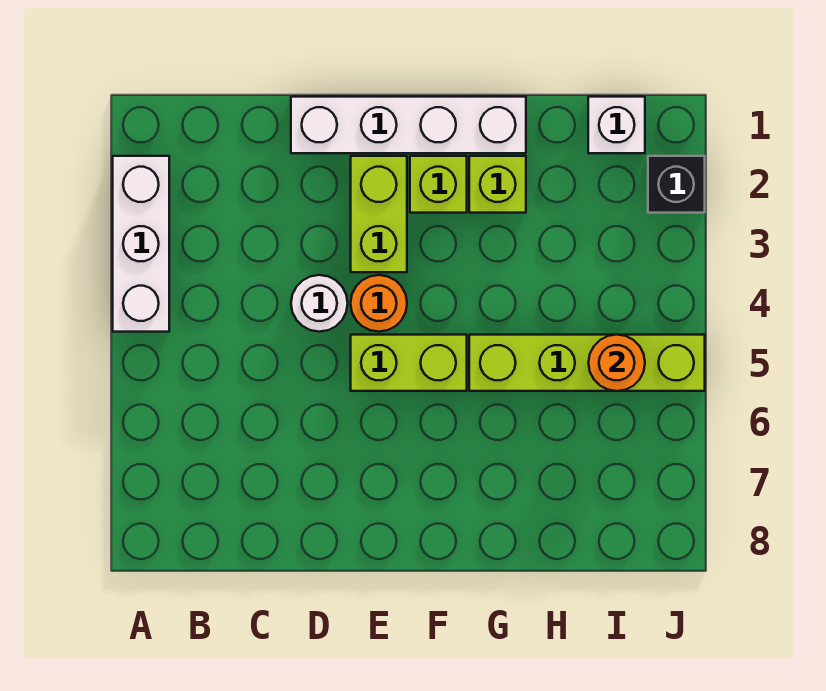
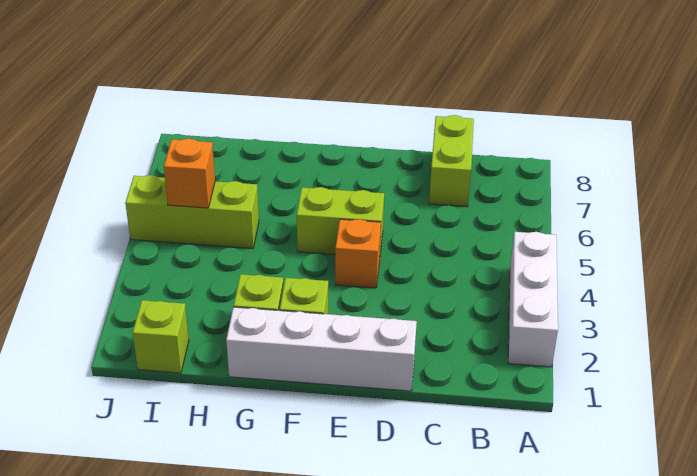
white round brick D4 level 1 -> none
lime brick E2:E3 level 1 -> lime brick C7:C8 level 1
orange round brick E4 level 1 -> orange brick E4 level 1
lime brick G5:J5 level 1 -> lime brick H5:J5 level 1
white brick I1 level 1 -> lime brick I1 level 1
orange round brick I5 level 2 -> orange brick I5 level 2
black brick J2 level 1 -> none

